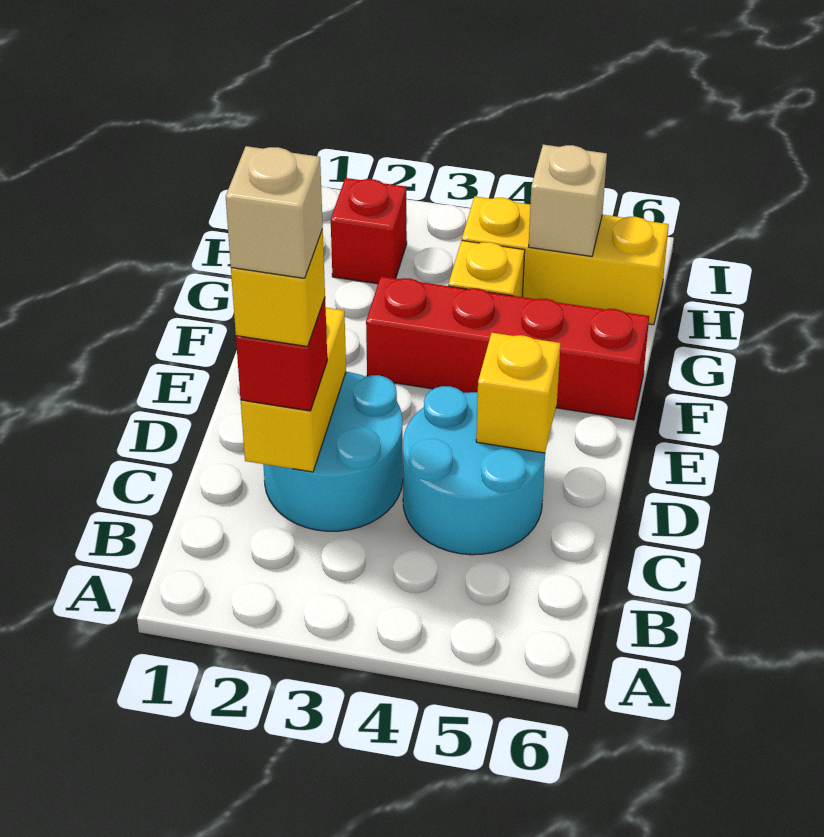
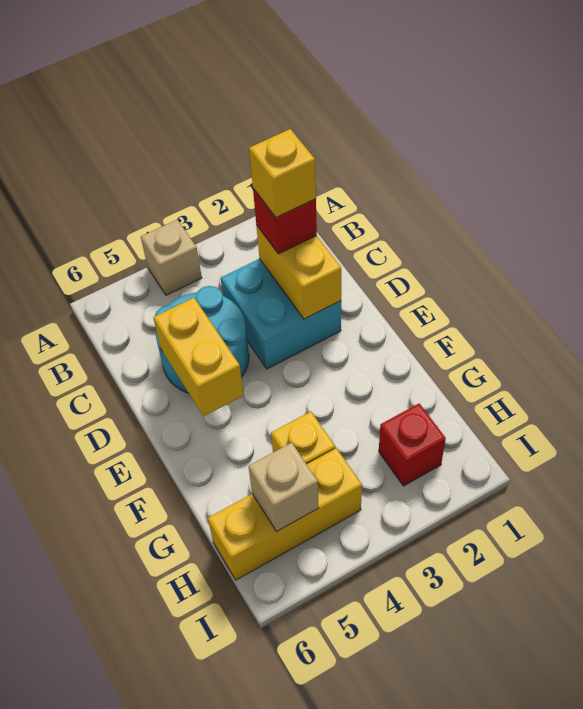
cyan round brick C2:D3 level 1 -> cyan brick C2:D3 level 1
tan brick C2 level 5 -> tan brick A4 level 1
yellow brick D5 level 2 -> yellow brick D5:E5 level 2
red brick F3:F6 level 1 -> none

